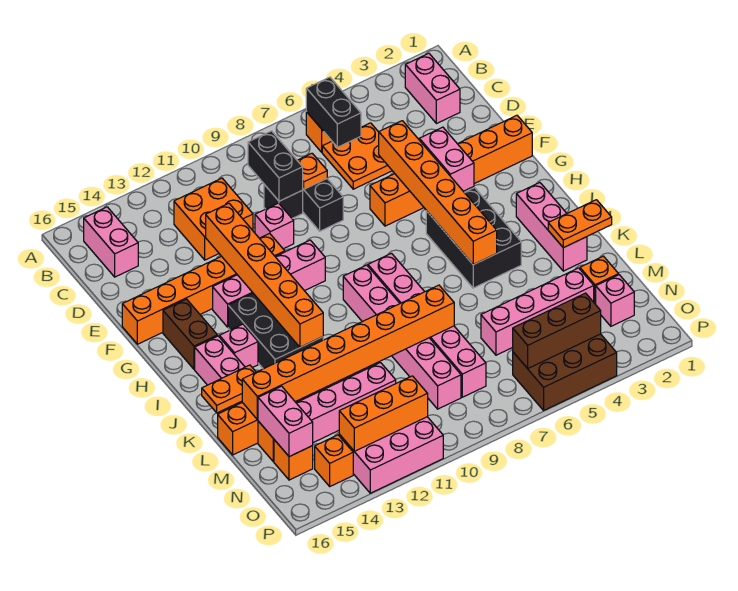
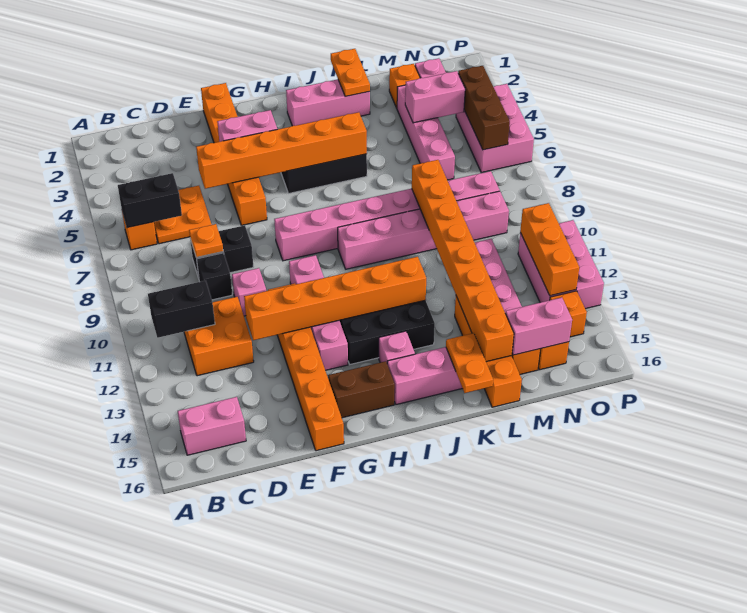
pink brick B2:C2 level 1 -> pink brick M4:N4 level 2
black brick C9:D9 level 2 -> black brick B11:C11 level 2
pink brick I8:N8 level 1 -> pink brick G8:N8 level 1
brown brick O4:P6 level 1 -> pink brick O4:P6 level 1

